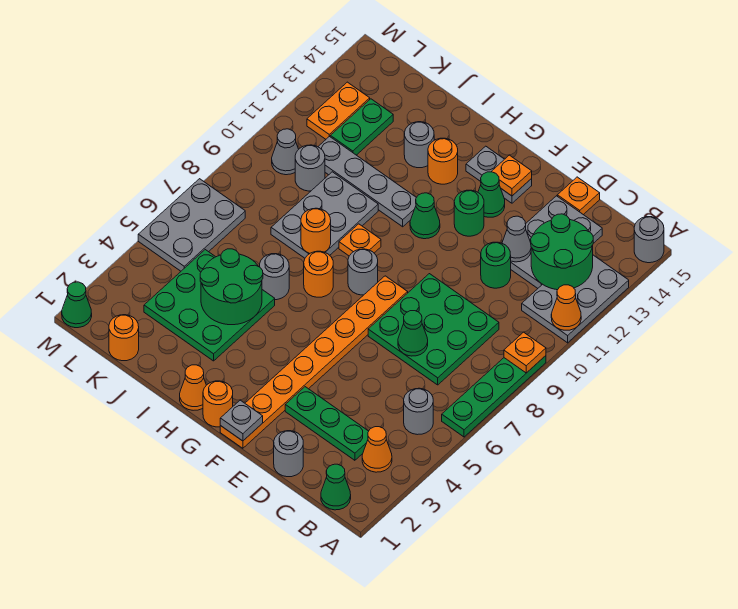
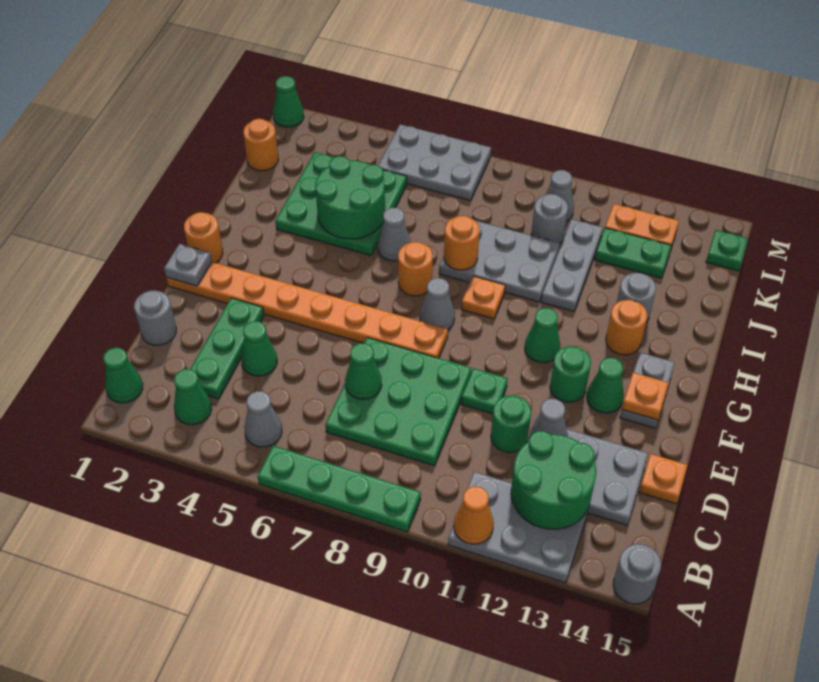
orange plate A9 level 2 -> none
orange cone B3 level 1 -> green cone B3 level 1
grey round brick B5 level 1 -> grey cone B5 level 1
none -> green cone D4 level 1
none -> green plate E10 level 1
grey round brick G8 level 1 -> grey cone G8 level 1
orange cone H1 level 1 -> none
grey plate H11:K11 level 1 -> grey plate I11:K11 level 1
grey round brick I6 level 1 -> grey cone I6 level 1
none -> green plate L15 level 1

